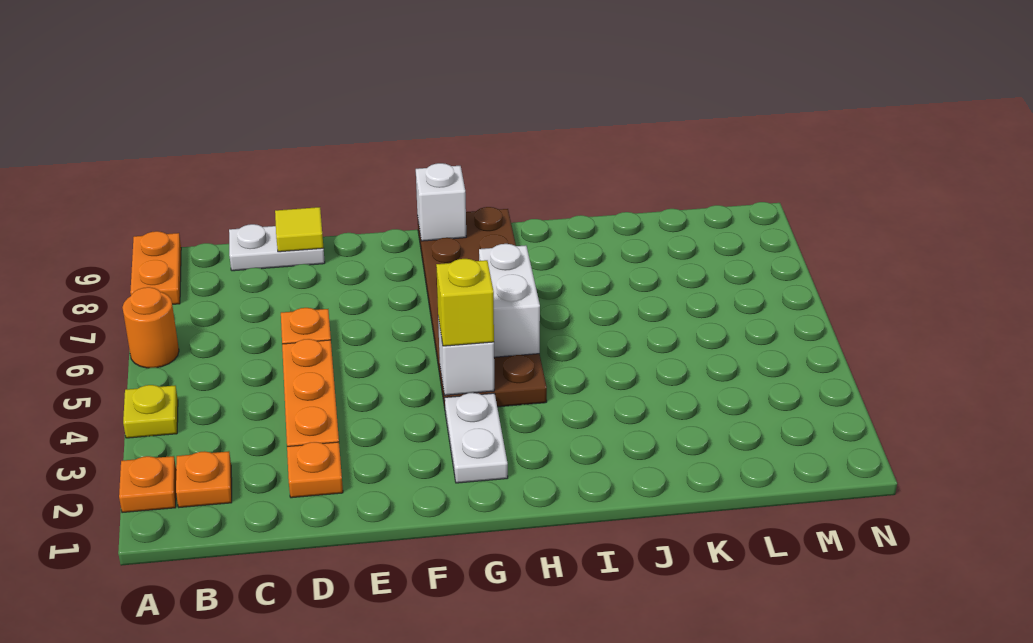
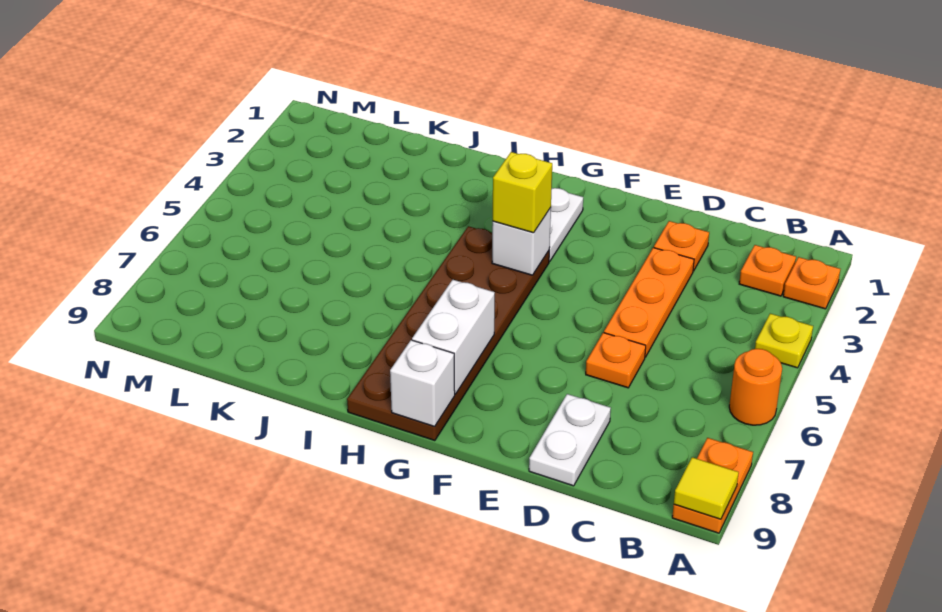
white plate C9:D9 level 1 -> white plate D8:D9 level 1
yellow tile D9 level 2 -> yellow tile A9 level 2
white brick H5:H6 level 2 -> white brick G7:G8 level 2

